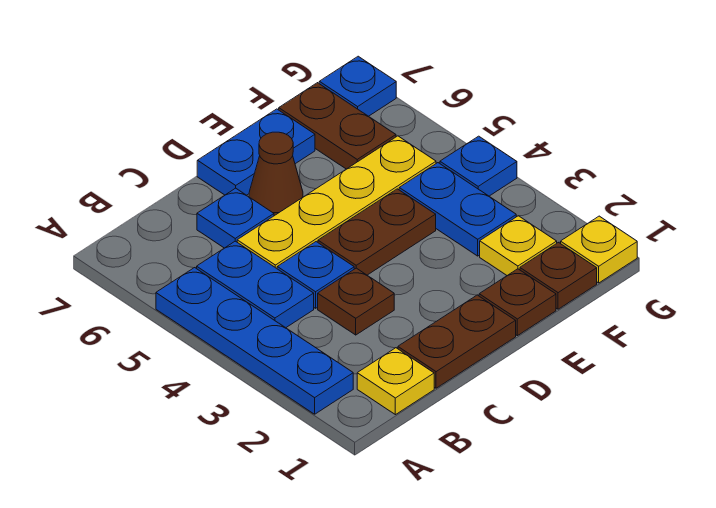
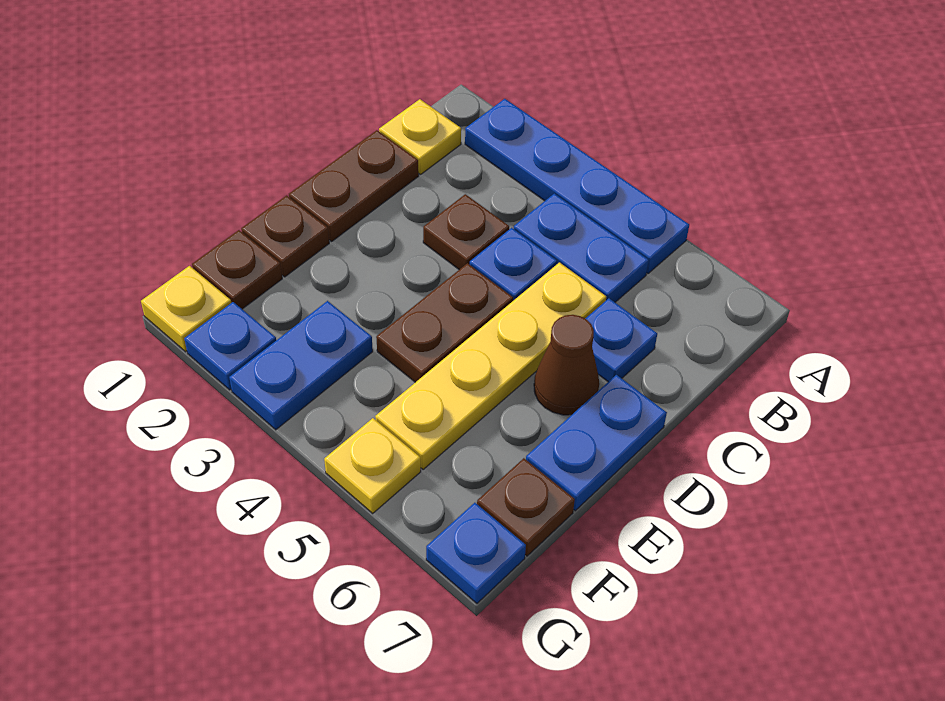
yellow plate F2 level 1 -> yellow plate G5 level 1
blue plate F3:F4 level 1 -> blue plate F3:G3 level 1
brown plate F6:F7 level 1 -> brown plate F7 level 1
blue plate G4 level 1 -> blue plate G2 level 1

